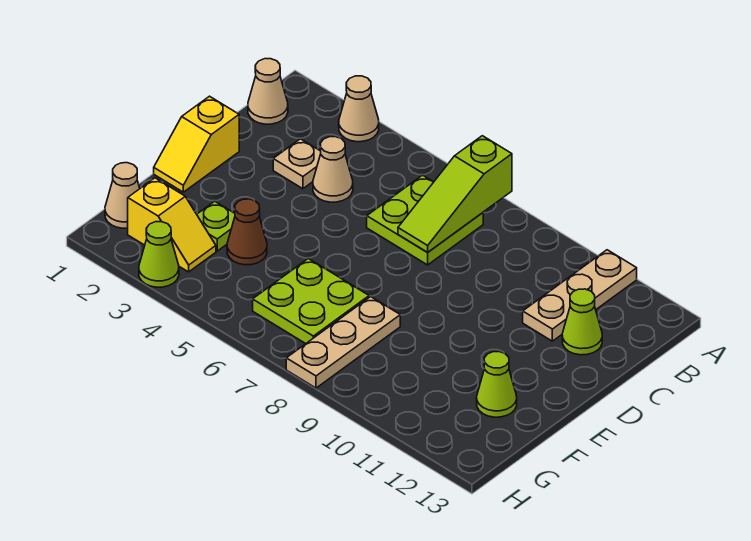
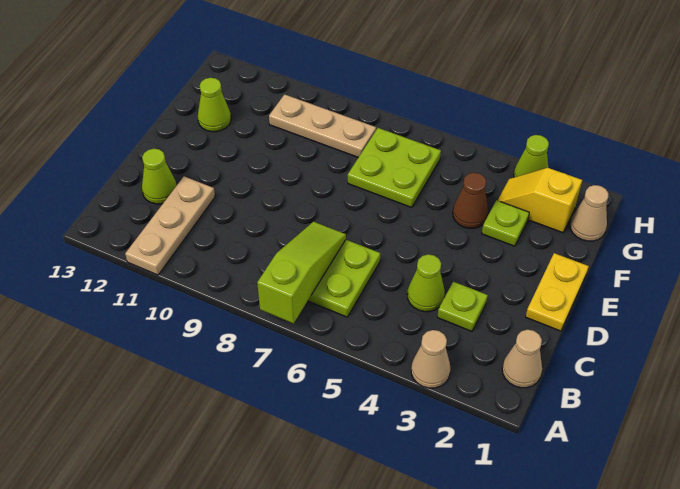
tan plate C3 level 1 -> lime plate C3 level 1
tan cone C4 level 1 -> lime cone C4 level 1
yellow slope D1:E1 level 1 top D -> yellow plate D1:E1 level 1
tan plate F8:H8 level 1 -> tan plate G8:G10 level 1

